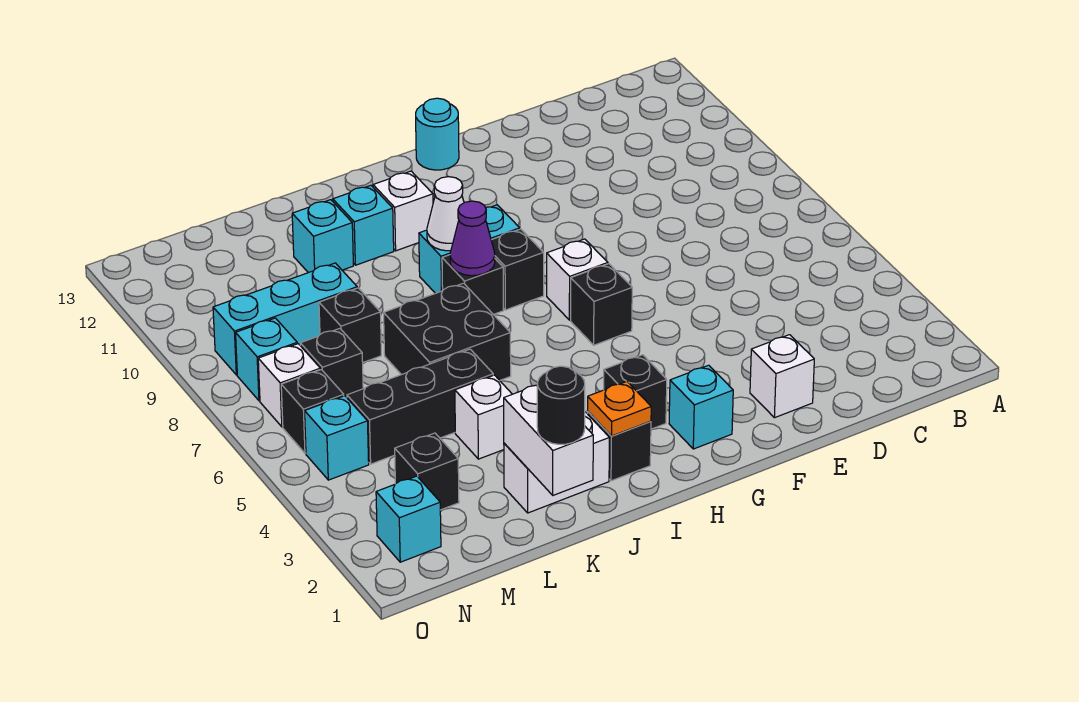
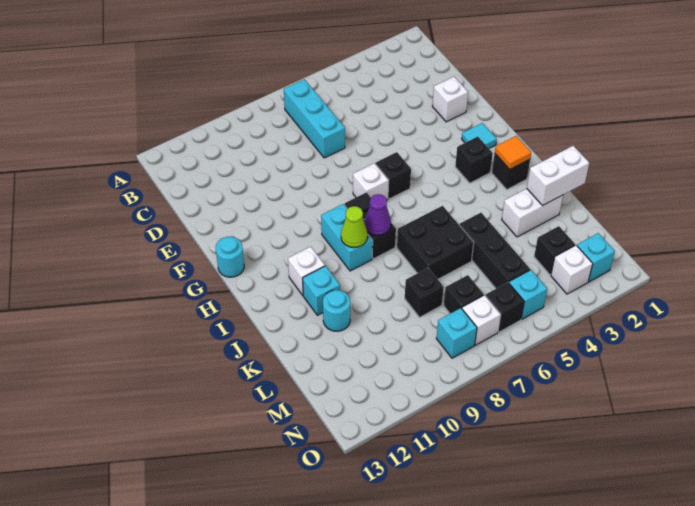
cyan brick G2 level 1 -> cyan tile G2 level 1
orange plate I2 level 2 -> orange tile I2 level 2
white cone I9 level 2 -> lime cone I9 level 2
white brick J2:K2 level 1 -> white brick K2:K3 level 1
black round brick K1 level 3 -> none
white brick K4 level 1 -> white brick N3 level 1
cyan brick K11 level 1 -> cyan round brick K11 level 1
cyan brick L9:N9 level 1 -> cyan brick B7:D7 level 1

